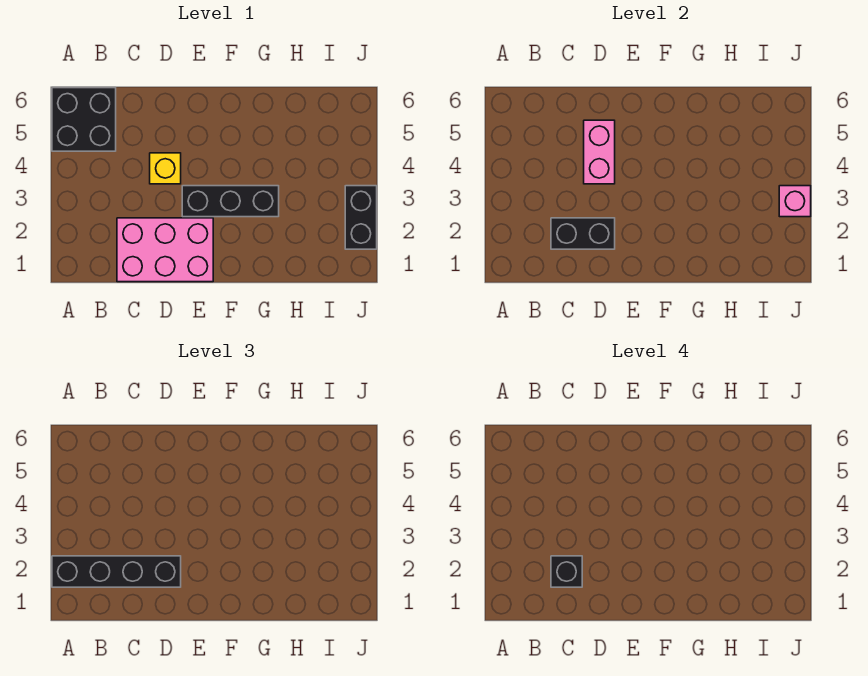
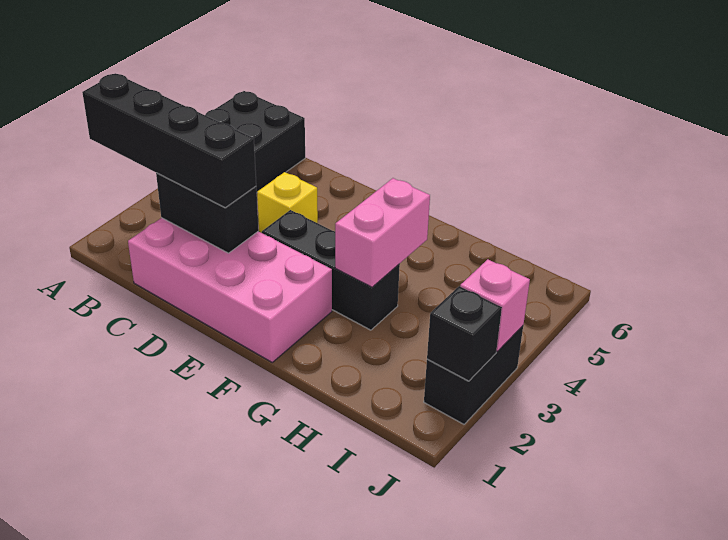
pink brick C1:E2 level 1 -> pink brick C1:F2 level 1
black brick C2 level 4 -> black brick J2 level 2
pink brick D4:D5 level 2 -> pink brick G3:G4 level 2

